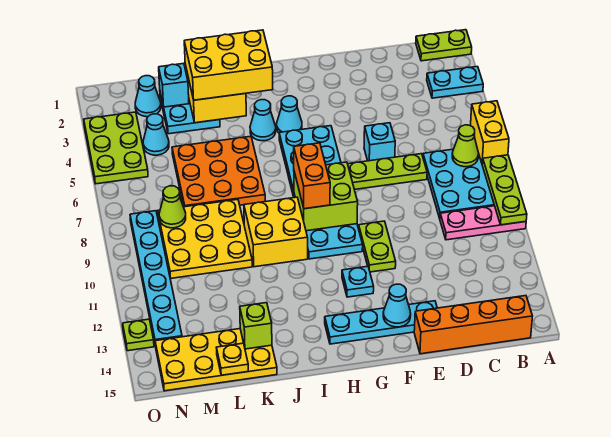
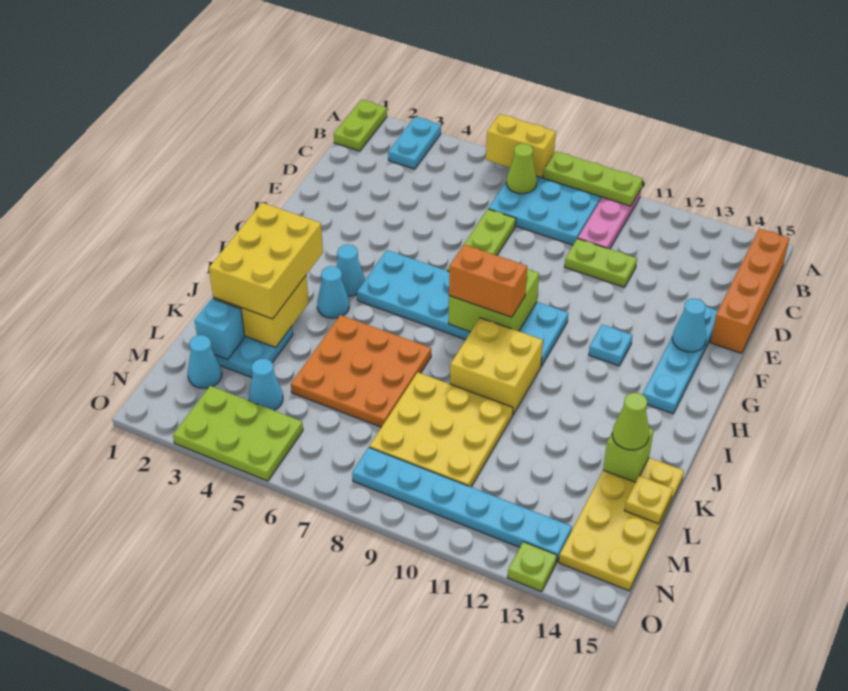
cyan brick E6 level 1 -> none
lime plate F10:F11 level 1 -> lime plate D10:D11 level 1
lime cone M8 level 2 -> lime cone K14 level 3

